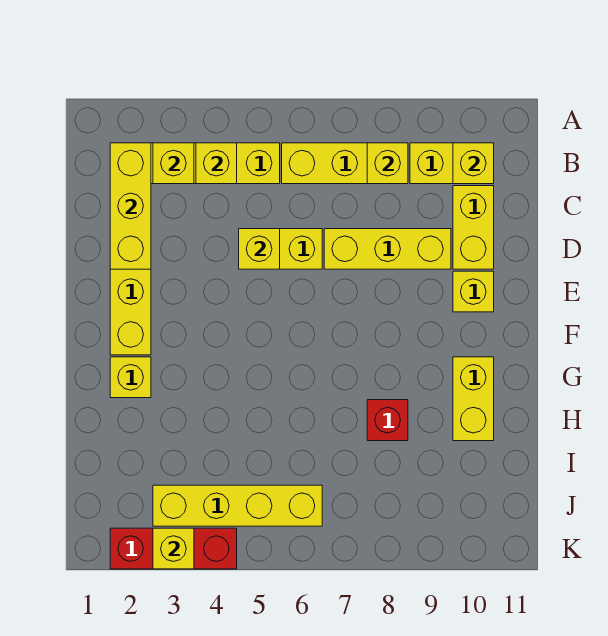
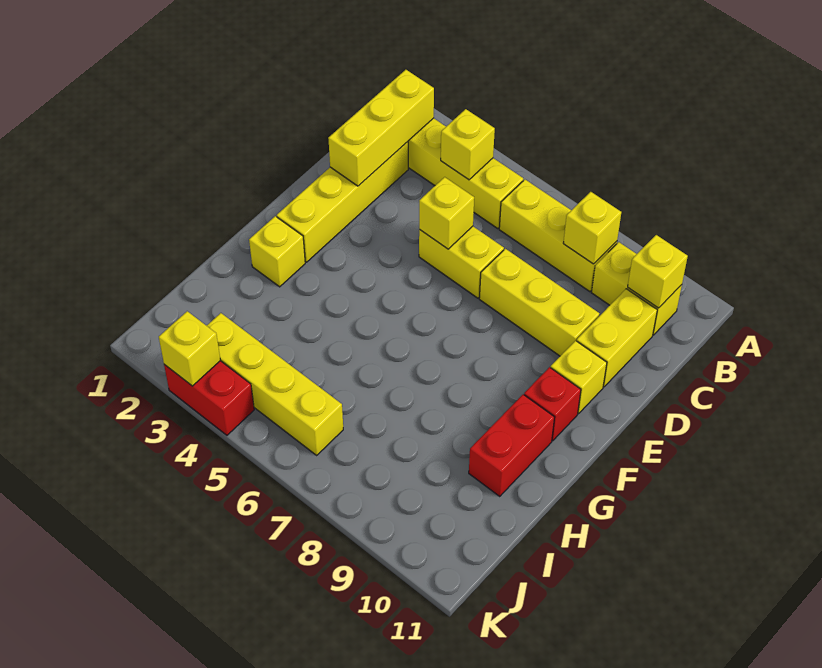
yellow brick B3 level 2 -> none
yellow brick G10:H10 level 1 -> red brick G10:H10 level 1
red brick H8 level 1 -> red brick F10 level 1
red brick K2:K4 level 1 -> red brick K3:K4 level 1

